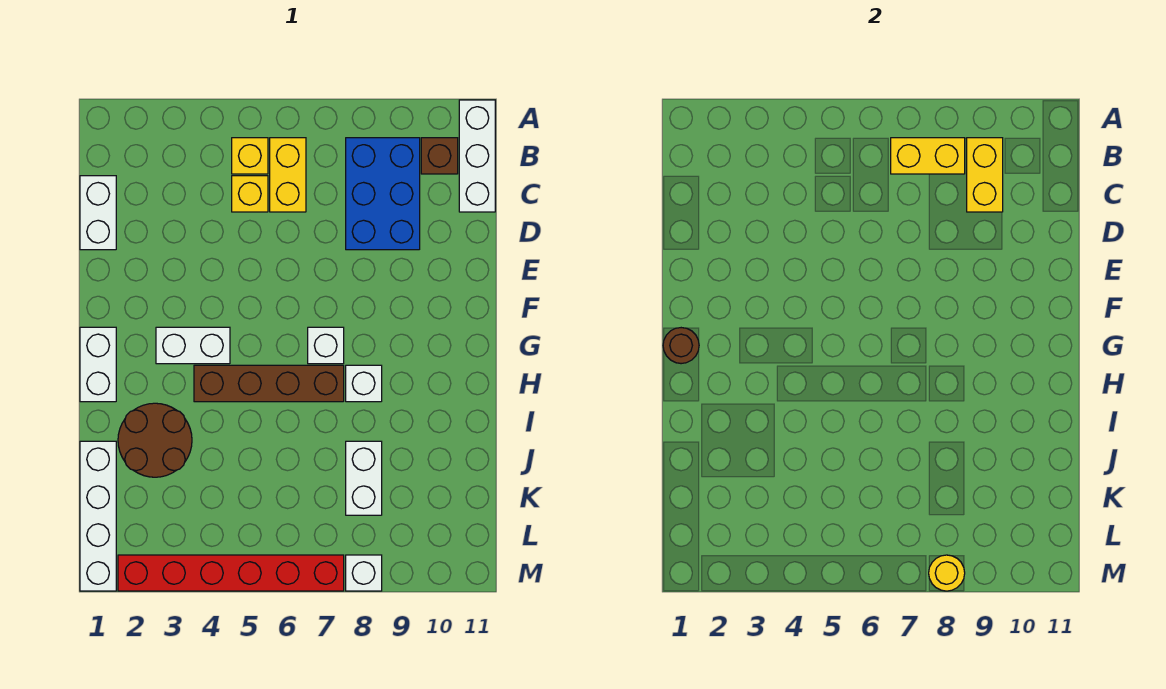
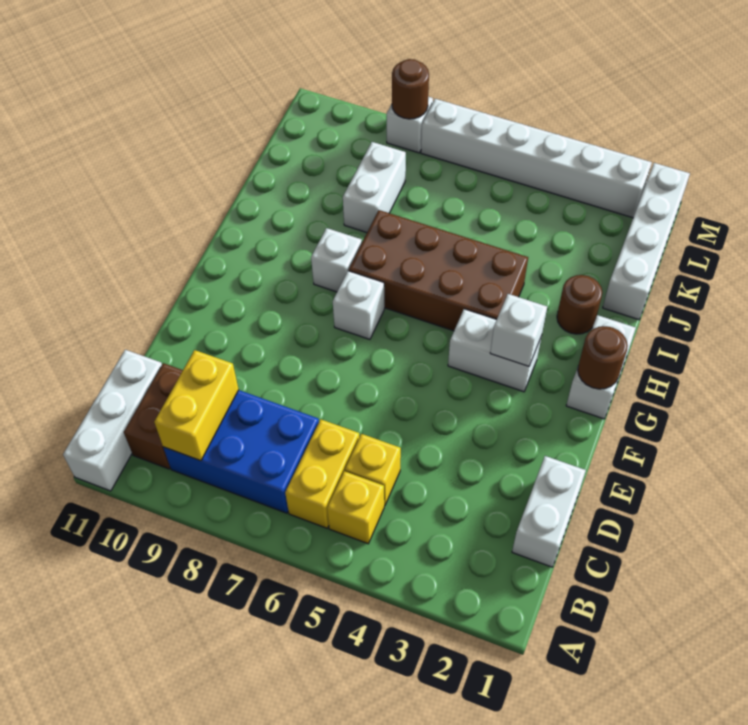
yellow brick B7:B8 level 2 -> none
blue brick B8:D9 level 1 -> blue brick B7:C9 level 1
brown brick B10 level 1 -> brown brick B10:C10 level 1
none -> white brick G3 level 2
brown brick H4:H7 level 1 -> brown brick H4:I7 level 1
brown round brick I2:J3 level 1 -> brown round brick I2 level 1
red brick M2:M7 level 1 -> white brick M2:M7 level 1
yellow round brick M8 level 2 -> brown round brick M8 level 2

